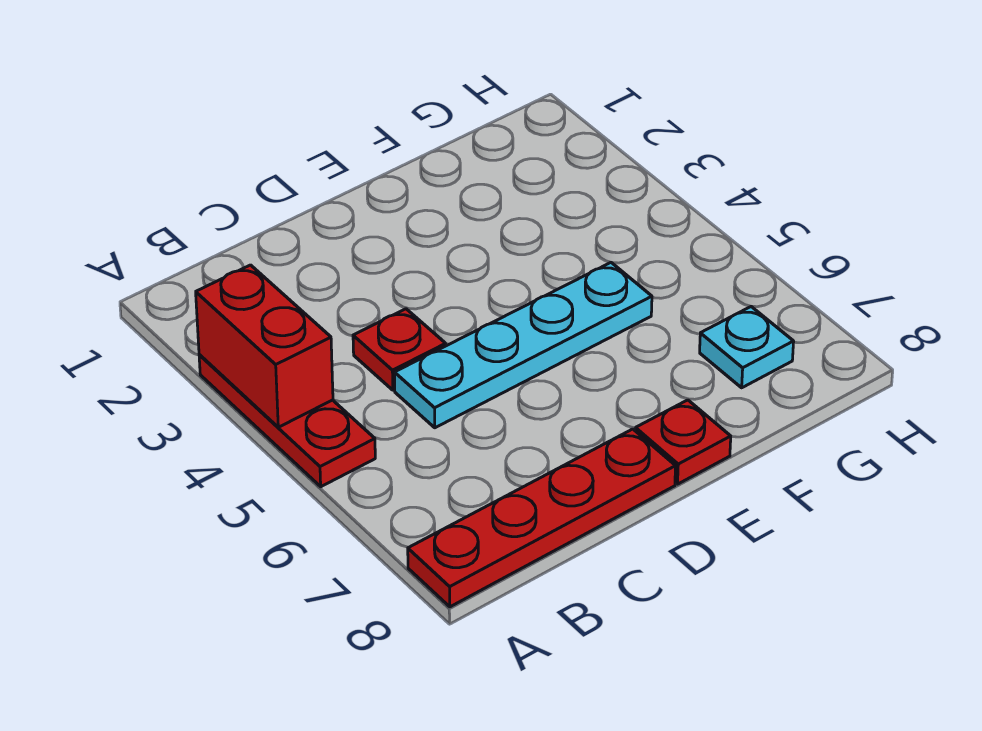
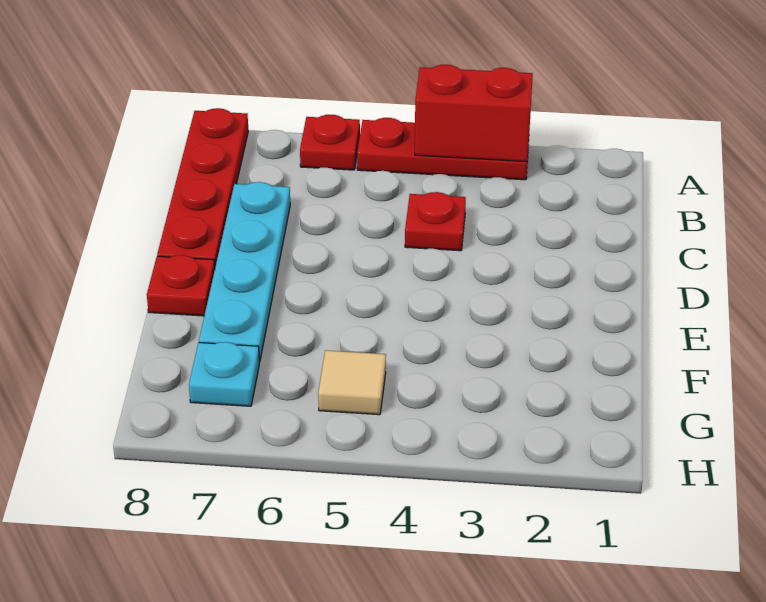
none -> red plate A6 level 1
cyan plate C5:F5 level 1 -> cyan plate C7:F7 level 1
none -> tan tile G5 level 1

